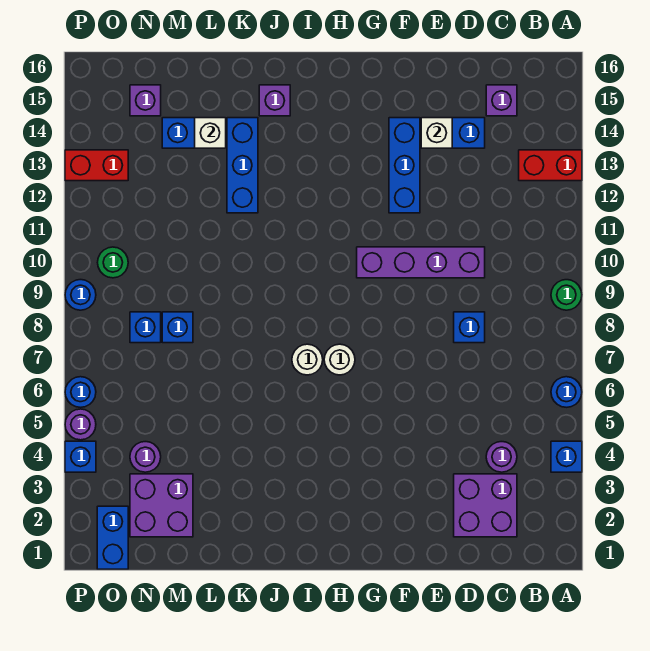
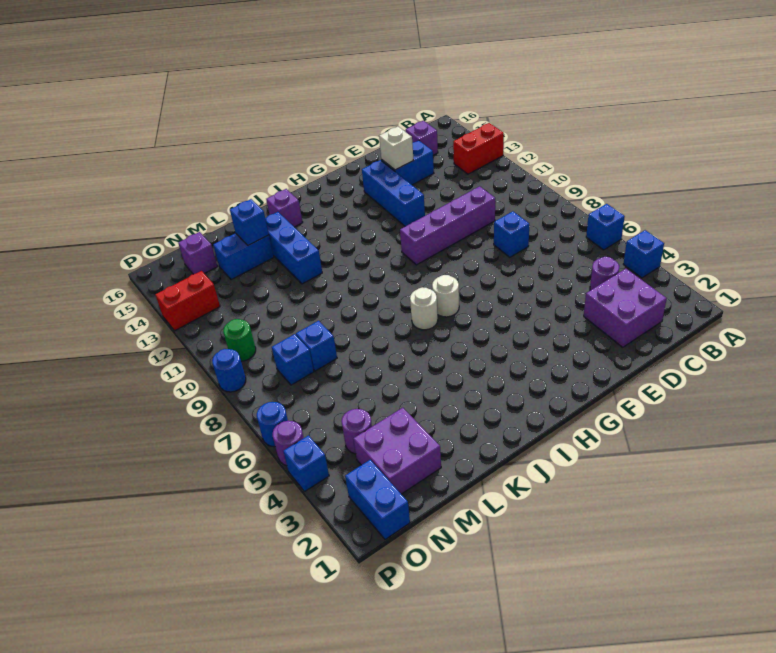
blue round brick A6 level 1 -> blue brick A6 level 1
green round brick A9 level 1 -> none
white brick L14 level 2 -> blue brick L14 level 2

